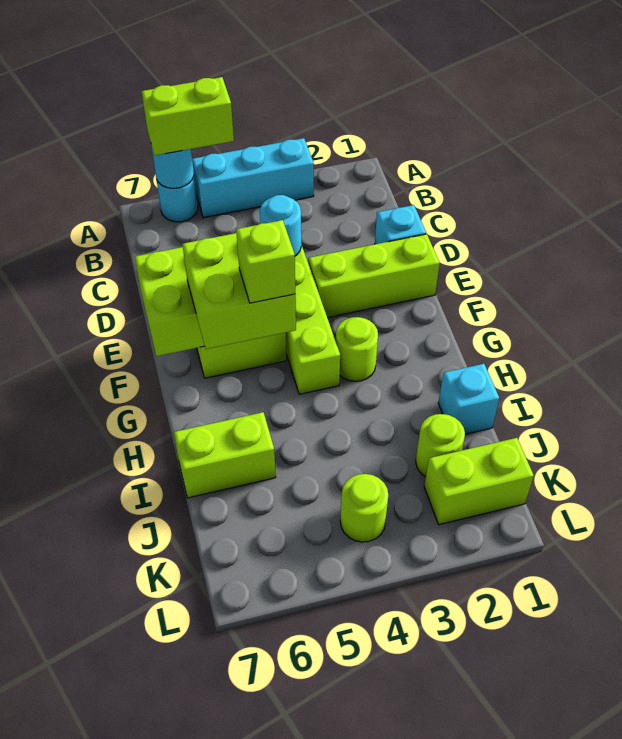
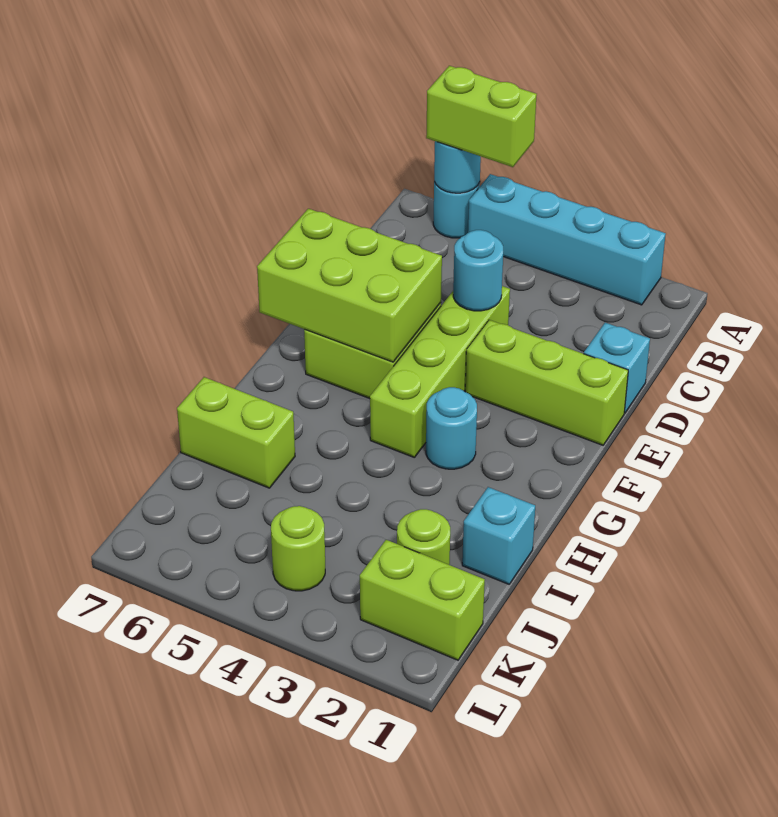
cyan brick A3:A5 level 1 -> cyan brick A2:A5 level 1
lime brick F5:G6 level 3 -> none
lime round brick G3 level 1 -> cyan round brick G3 level 1
lime brick G5 level 4 -> none

